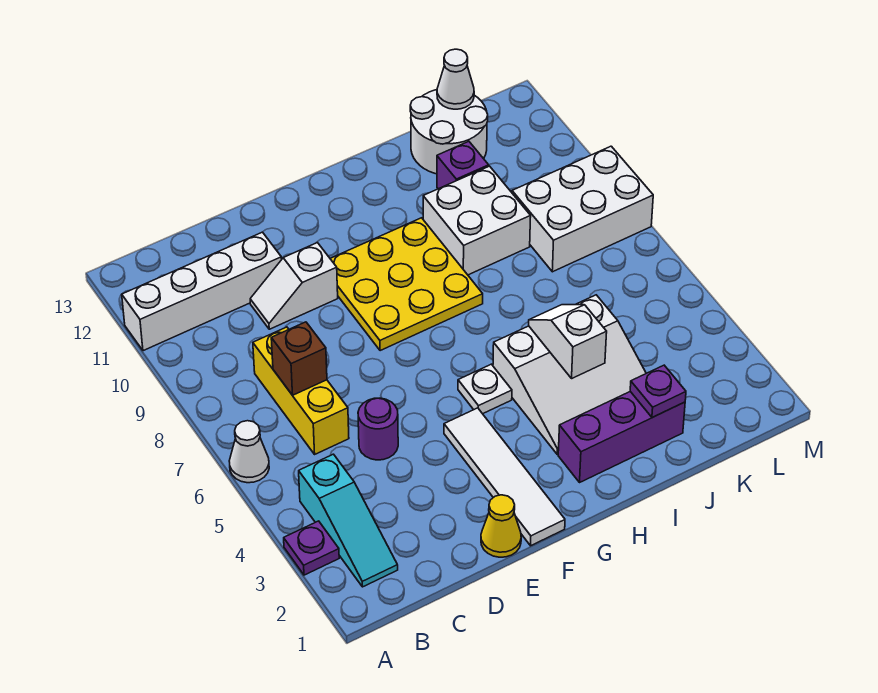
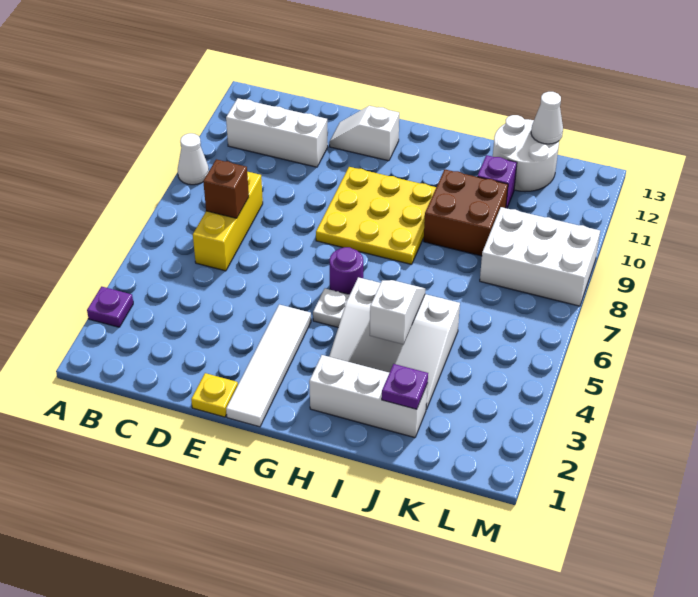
white cone A6 level 1 -> white cone A9 level 1
white brick A11:D11 level 1 -> white brick B11:D11 level 1
cyan slope B2:B4 level 1 top 4 -> none
purple round brick D5 level 1 -> purple round brick G6 level 1
white slope D10:E10 level 1 top E -> white slope E12:F12 level 1 top F
yellow cone E1 level 1 -> yellow plate E1 level 1
purple brick H2:J2 level 1 -> white brick H2:J2 level 1
white brick I9:J10 level 1 -> brown brick I9:J10 level 1

